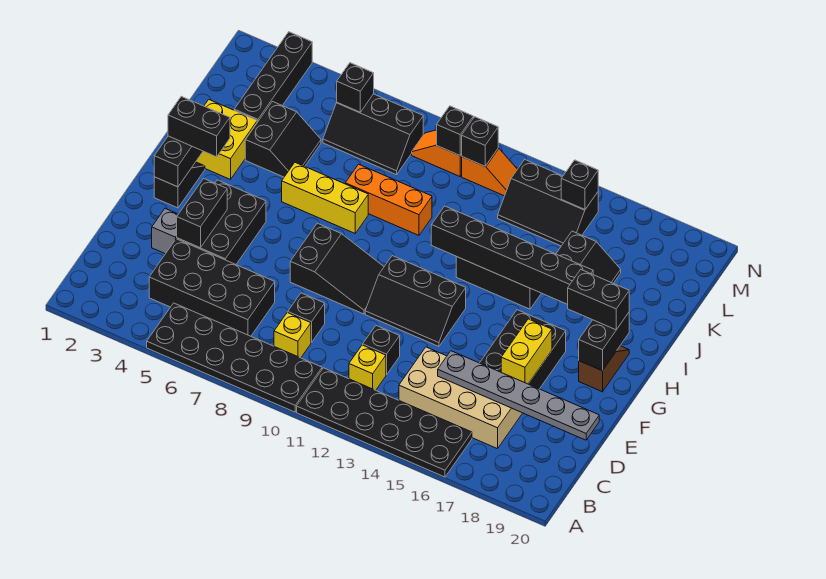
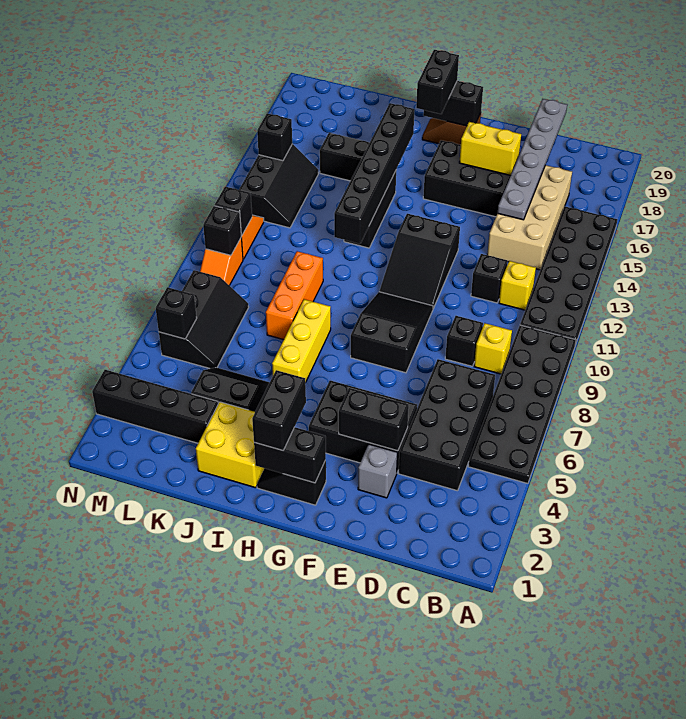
black slope F11:G13 level 1 top G -> black slope F11:G13 level 1 top 13

